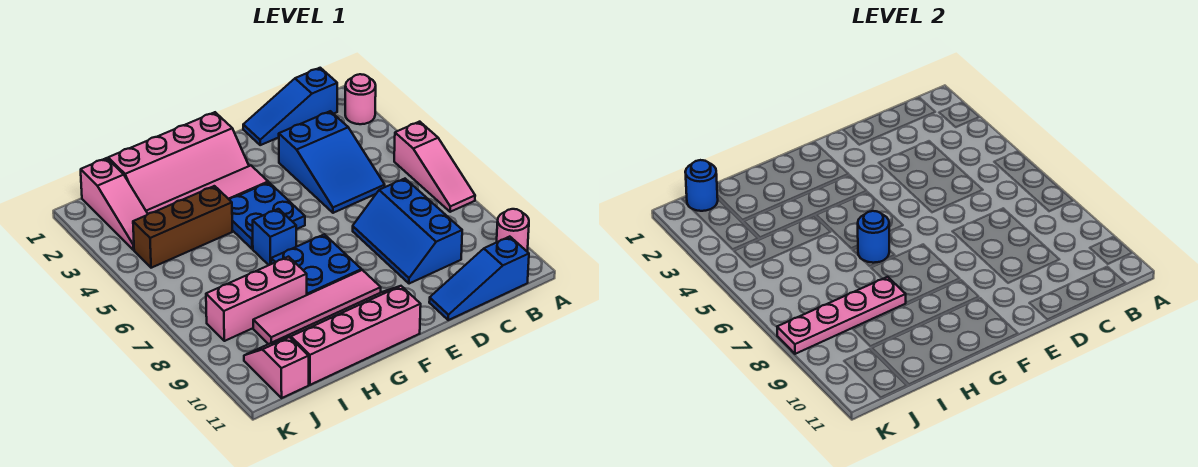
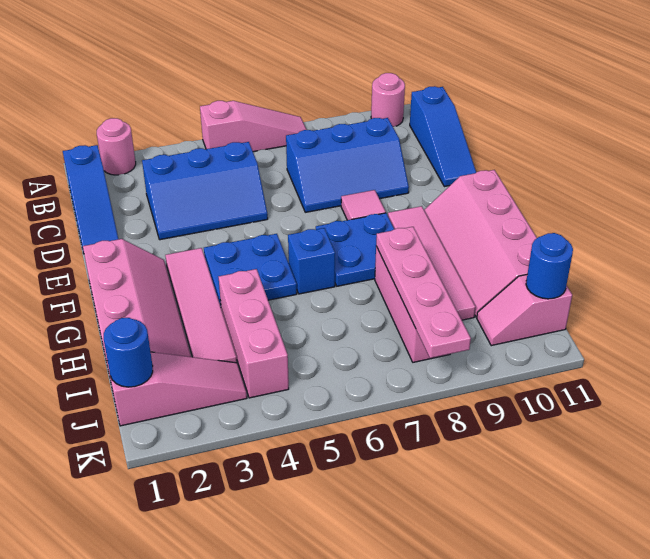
blue slope C3:D5 level 1 top 3 -> blue slope C3:D5 level 1 top C
none -> pink tile E8 level 1
blue round brick G6 level 2 -> blue round brick J11 level 2
brown brick H4:J4 level 1 -> pink brick H4:J4 level 1

